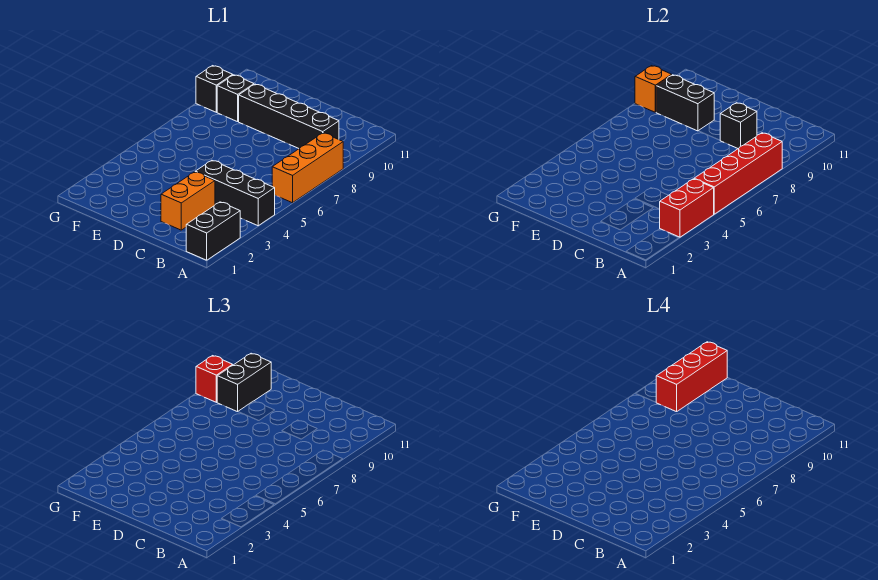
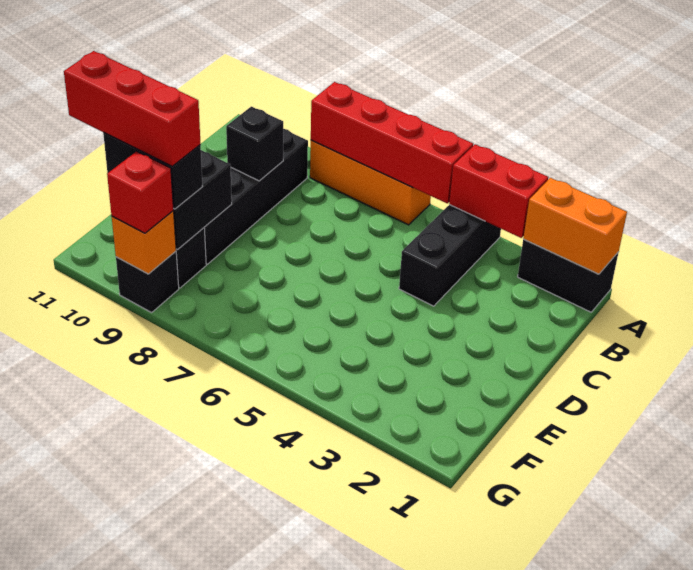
orange brick C2:C3 level 1 -> orange brick A1:A2 level 2

